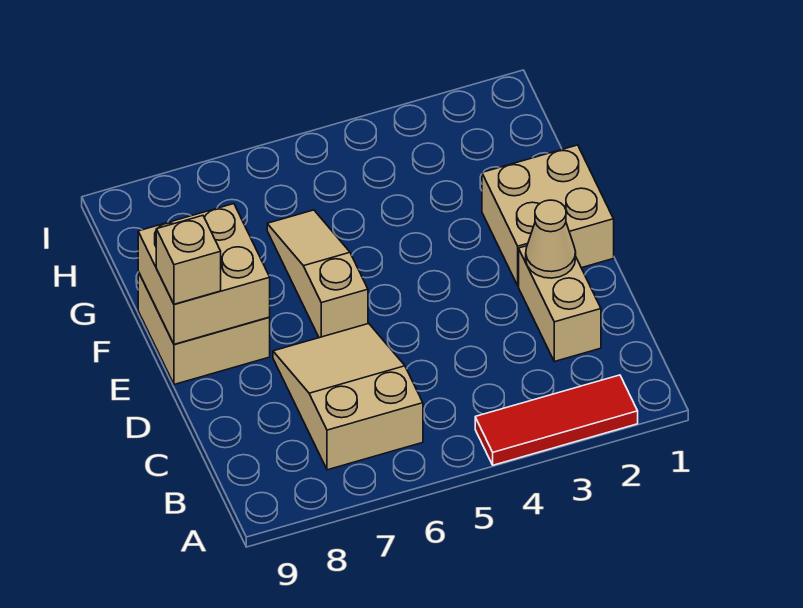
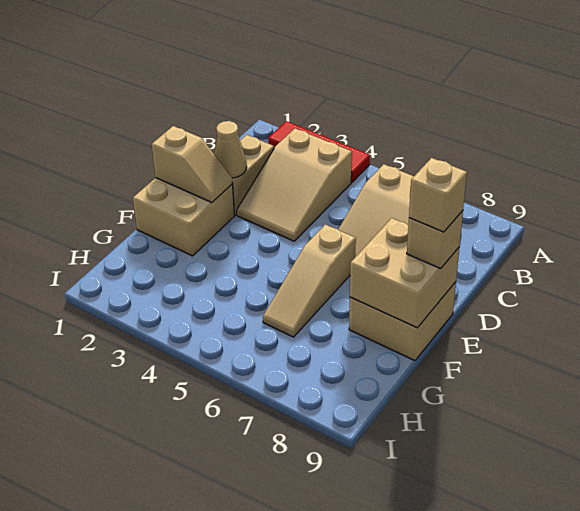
none -> tan slope B3:D4 level 1 top B
none -> tan slope E1:E2 level 2 top 1
none -> tan brick E9 level 4

